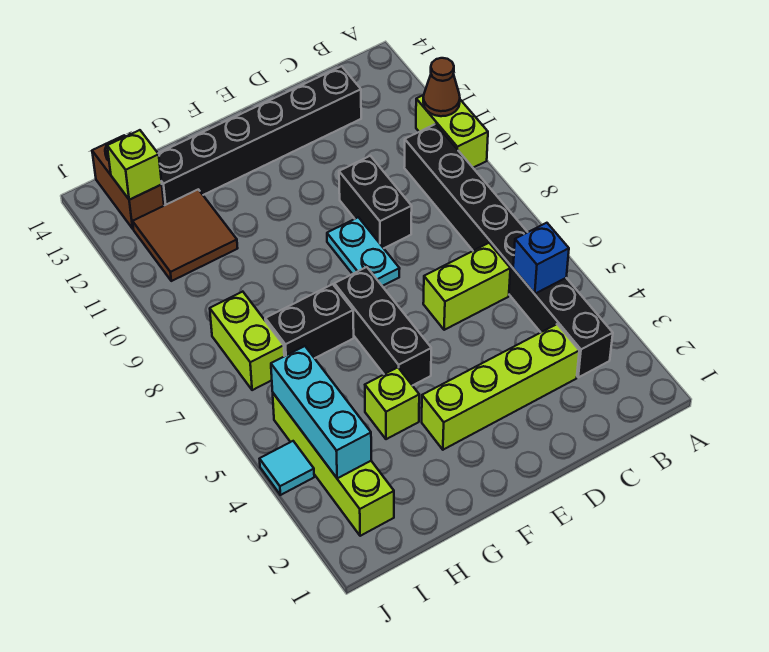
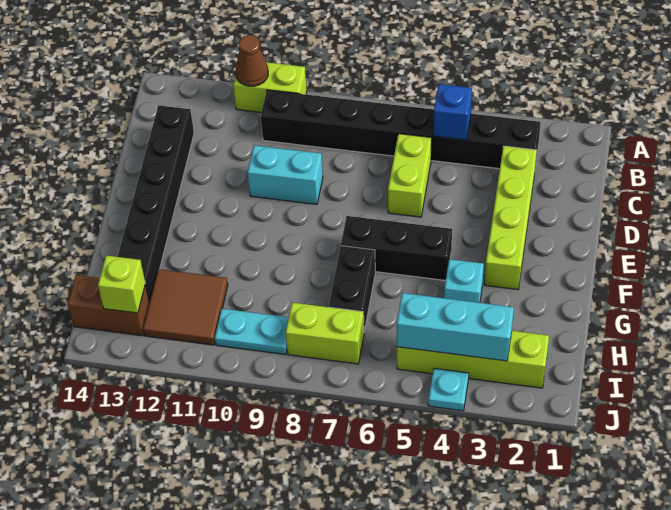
black brick D9:D10 level 1 -> cyan brick D9:D10 level 1
cyan plate E8:E9 level 1 -> cyan plate I9:I10 level 1
lime brick G4 level 1 -> cyan brick G4 level 1
cyan tile J4 level 1 -> cyan plate J4 level 1

